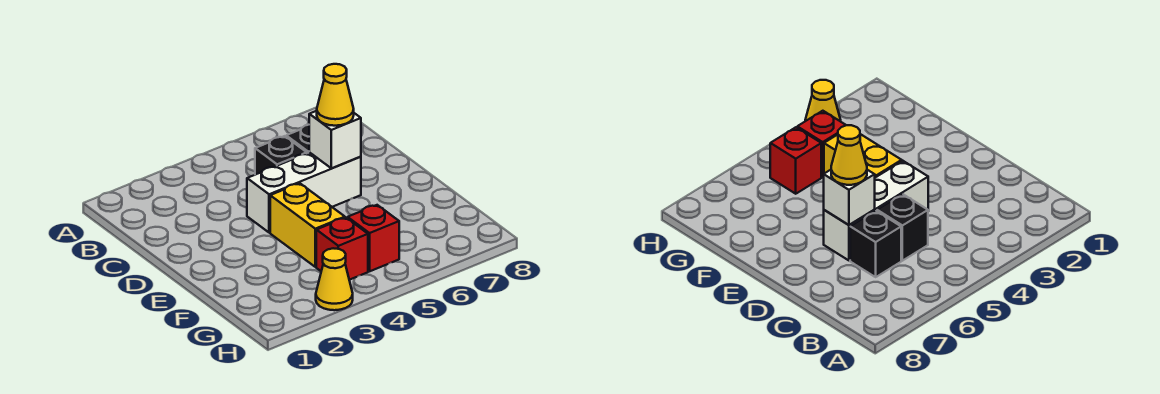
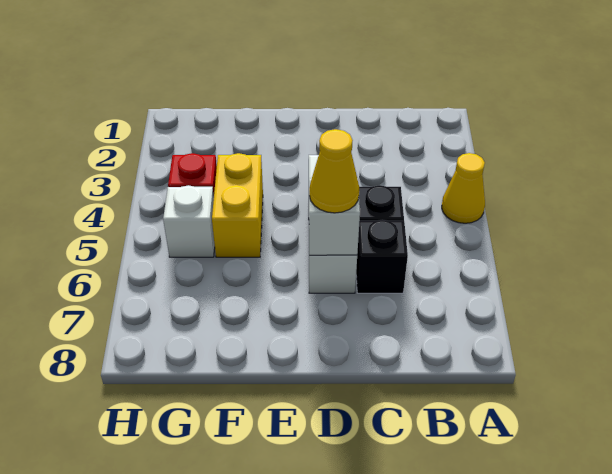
yellow brick E4:F4 level 1 -> yellow brick F4:F5 level 1
red brick G5 level 1 -> white brick G5 level 1
yellow cone H3 level 1 -> yellow cone A4 level 1

